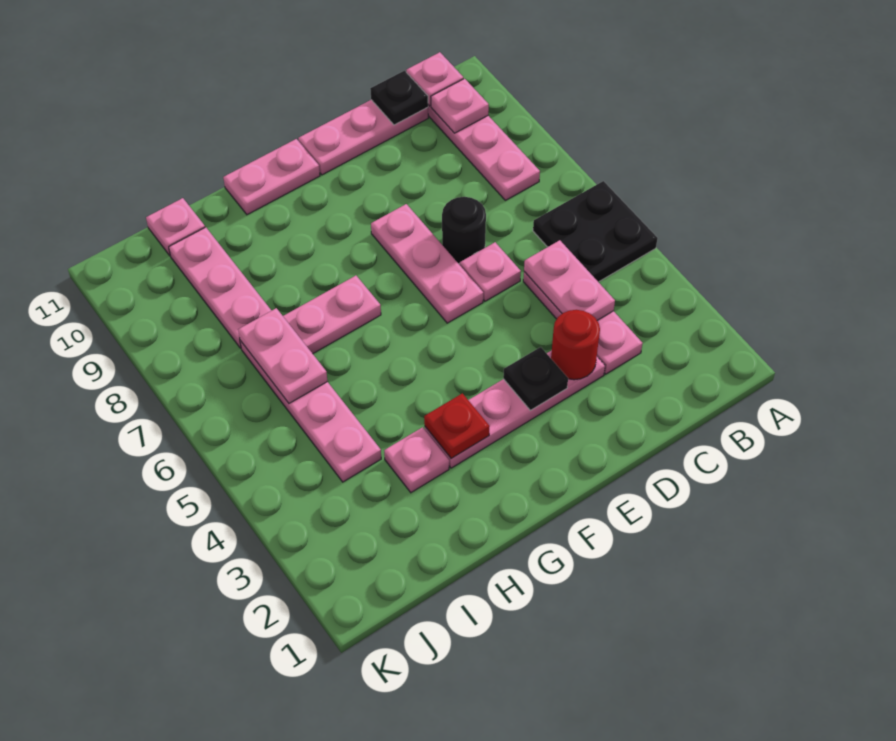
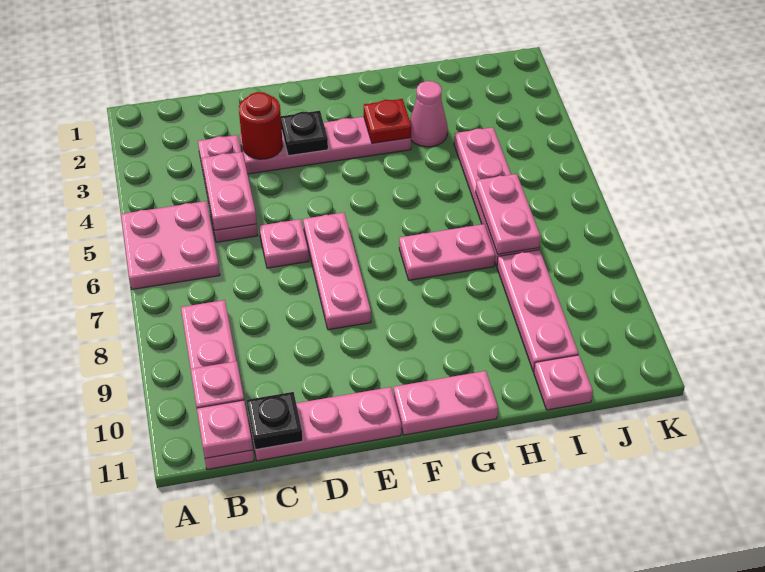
black plate A5:B6 level 1 -> pink plate A5:B6 level 1
black round brick D7 level 1 -> none
pink plate H3 level 1 -> pink cone H3 level 1

